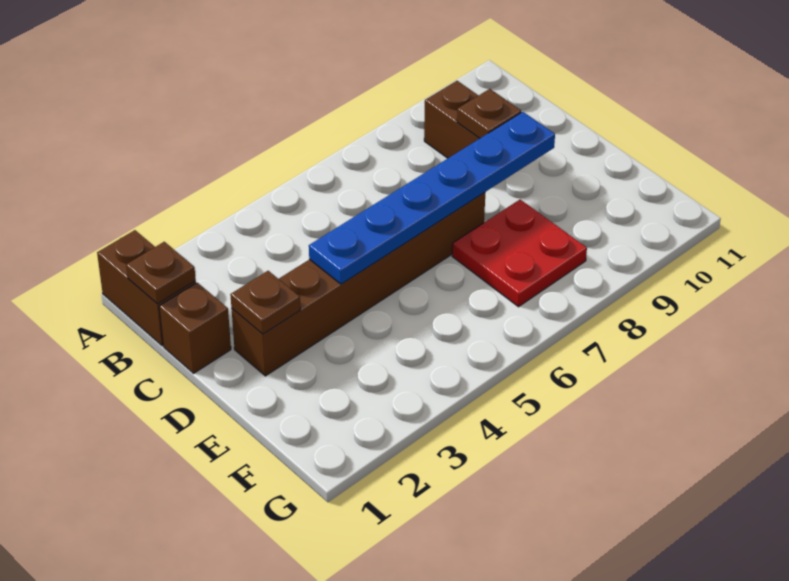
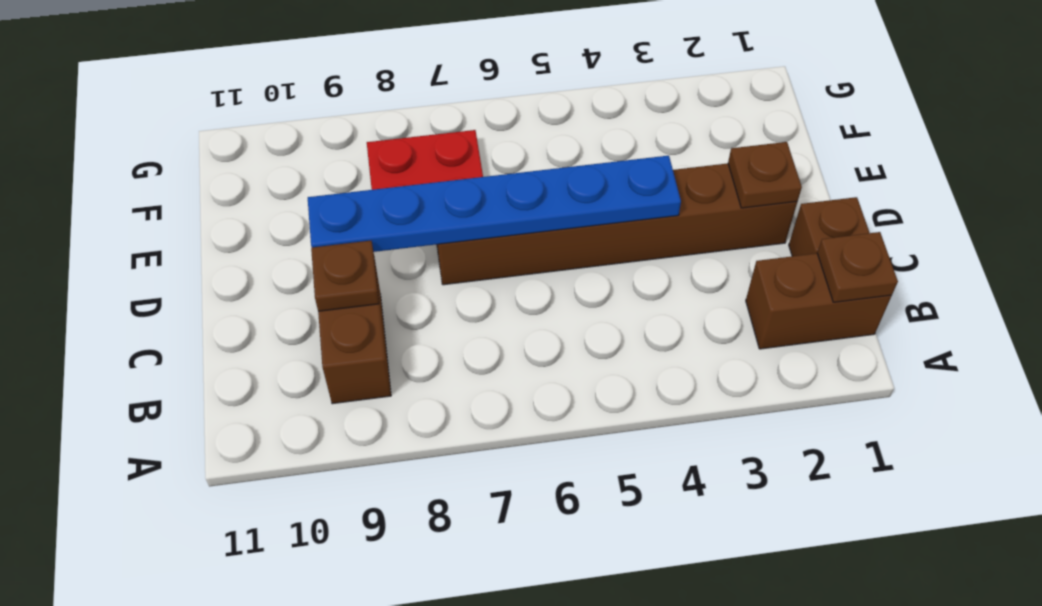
brown brick A1:B1 level 1 -> brown brick B1:B2 level 1

